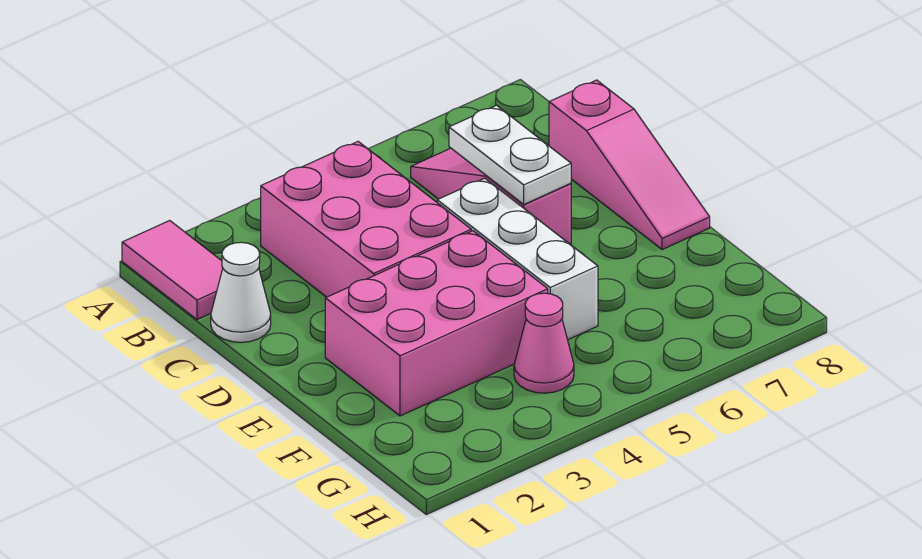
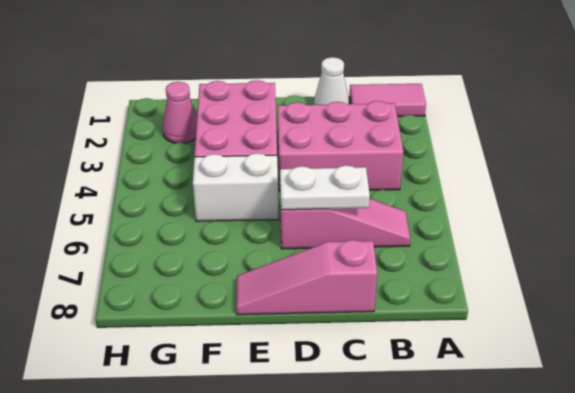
white brick D5:F5 level 1 -> white brick E5:F5 level 1
pink cone G4 level 1 -> pink cone G2 level 1

